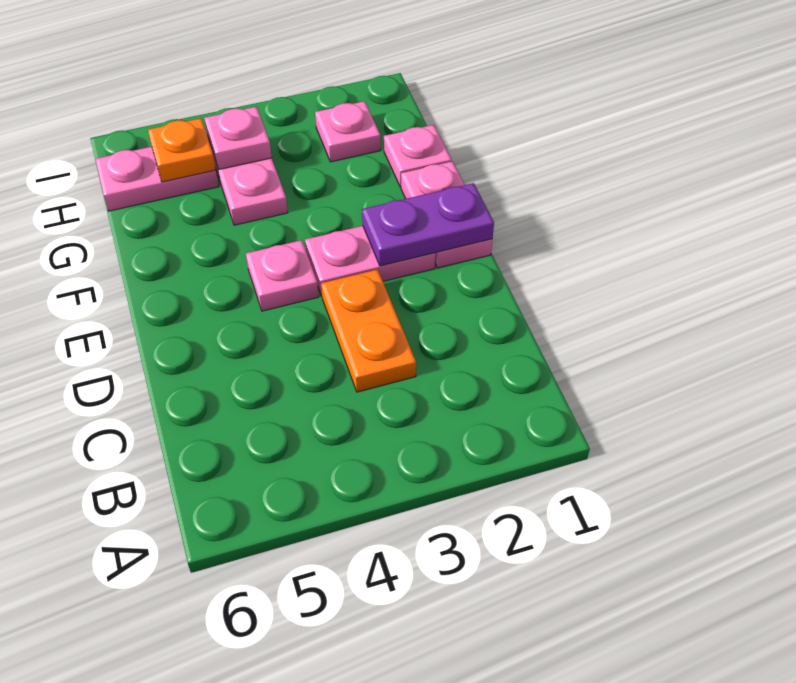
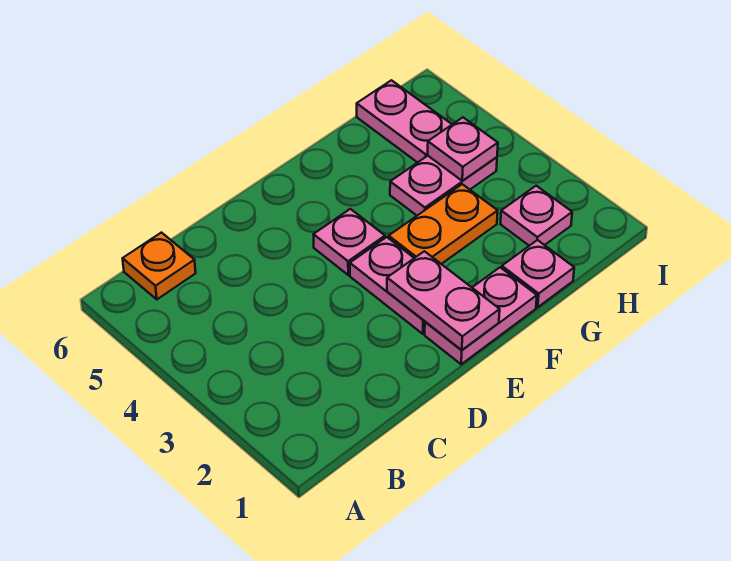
orange plate C3:D3 level 1 -> orange plate F3:G3 level 1
purple plate E1:E2 level 2 -> pink plate E1:E2 level 2
orange plate H5 level 2 -> orange plate B6 level 1

